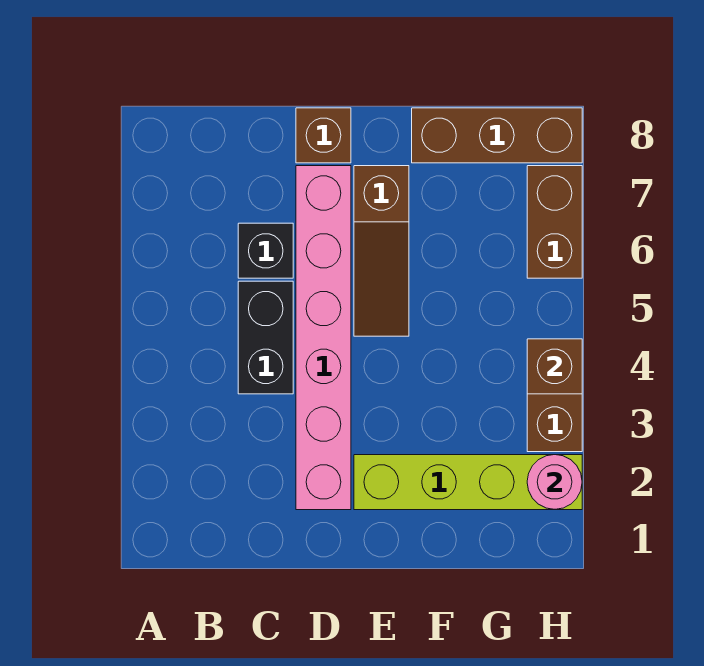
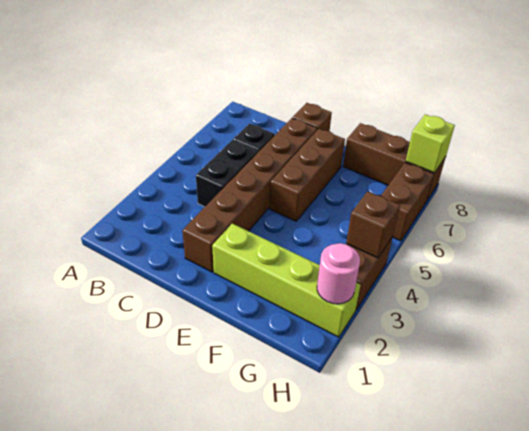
pink brick D2:D7 level 1 -> brown brick D2:D7 level 1
brown slope E5:E7 level 1 top 7 -> brown brick E5:E7 level 1
none -> lime brick H8 level 2

